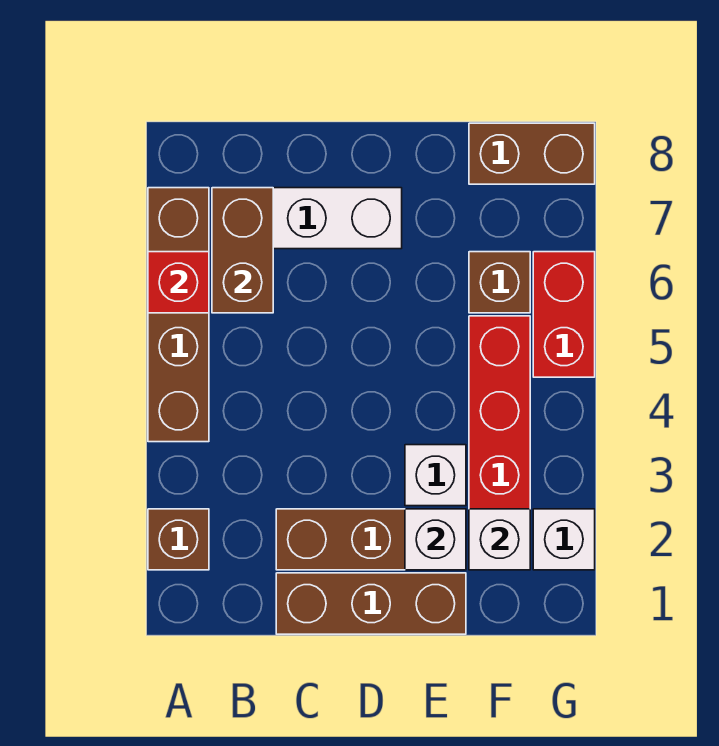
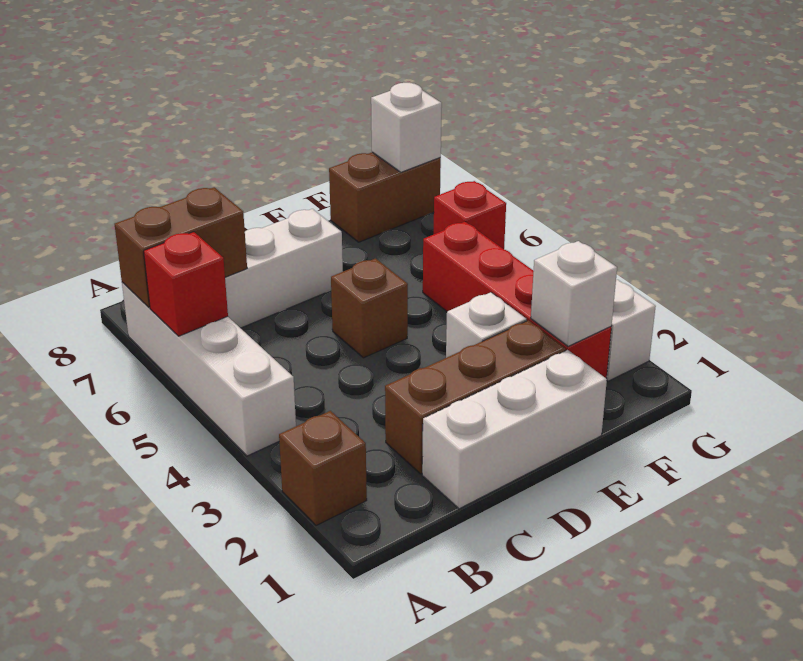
brown brick A4:A7 level 1 -> white brick A4:A7 level 1
brown brick B6:B7 level 2 -> brown brick A7:B7 level 2
brown brick C1:E1 level 1 -> white brick C1:E1 level 1
white brick E2 level 2 -> white brick G8 level 2
brown brick F6 level 1 -> brown brick D5 level 1
red brick G5:G6 level 1 -> red brick G6 level 1

